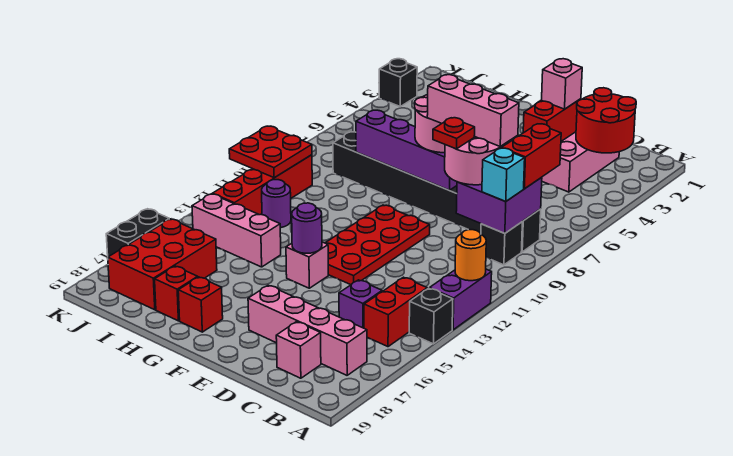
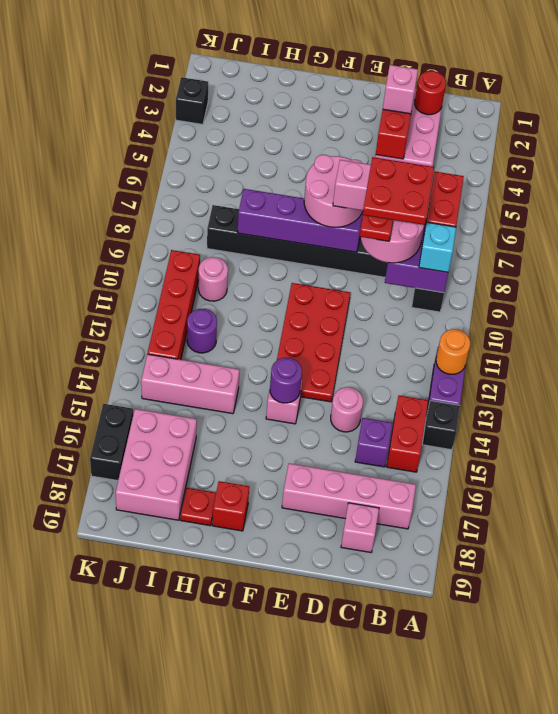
red round brick B2:C3 level 2 -> red round brick C2 level 2
none -> pink round brick D14 level 1
red brick H18 level 1 -> red plate H18 level 1
none -> pink round brick I10 level 1
red brick I16:J18 level 1 -> pink brick I16:J18 level 1
red plate J10:K11 level 2 -> red plate C8:D9 level 5

